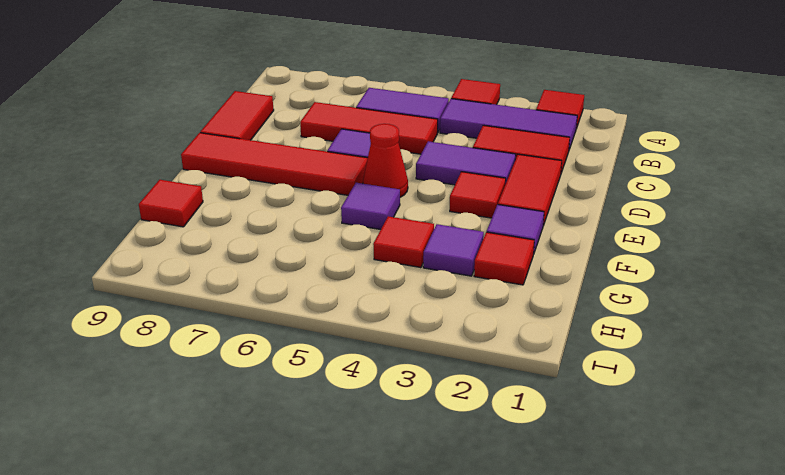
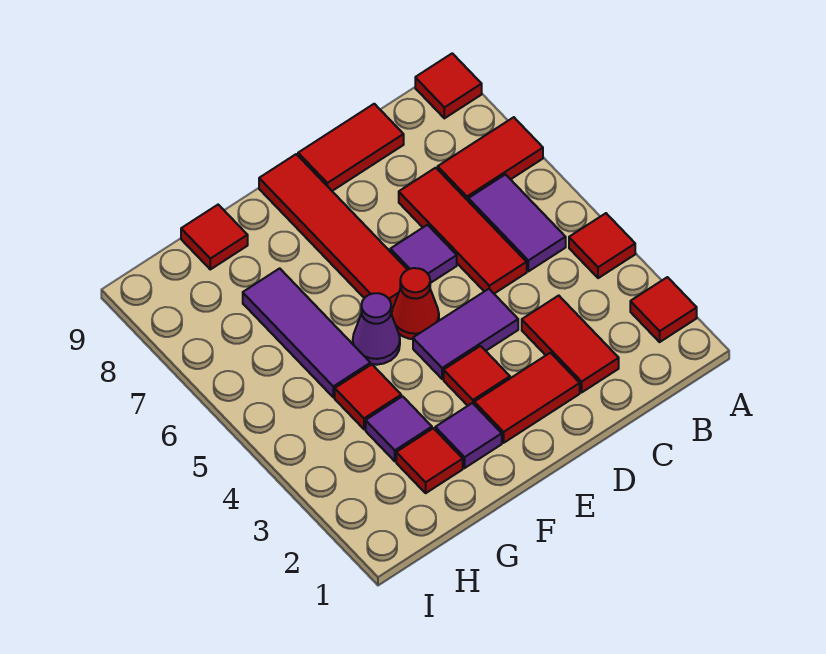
none -> red tile A7:B7 level 1
none -> red tile A9 level 1
purple tile B2:B4 level 1 -> purple tile G5:G7 level 1
purple tile D3:D4 level 1 -> purple tile D4:E4 level 1
purple tile F5 level 1 -> purple cone F5 level 1

